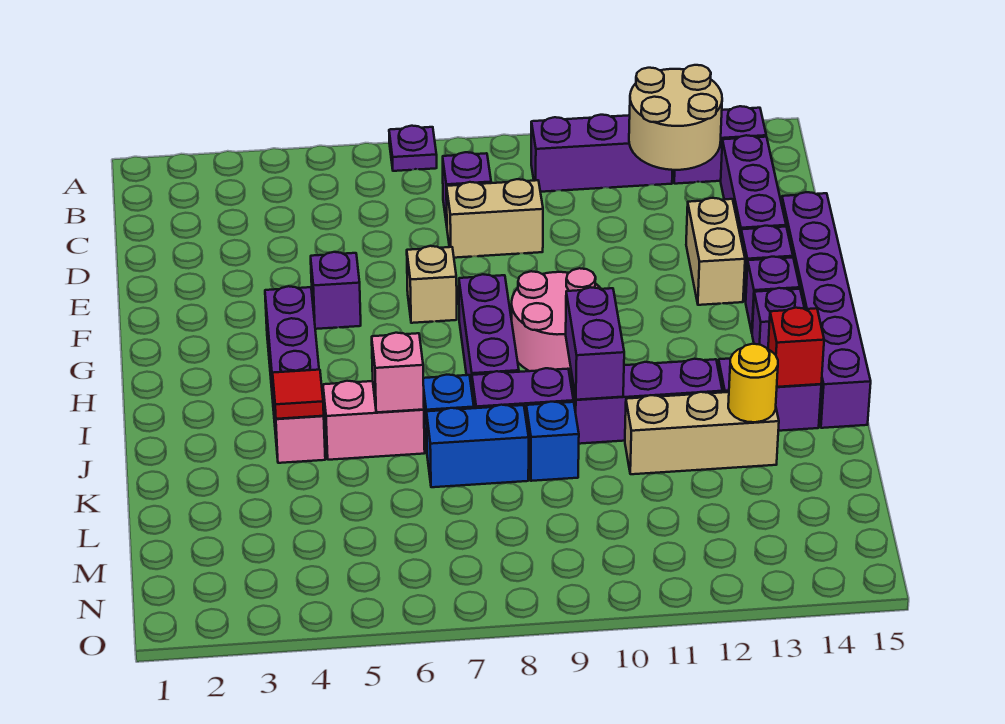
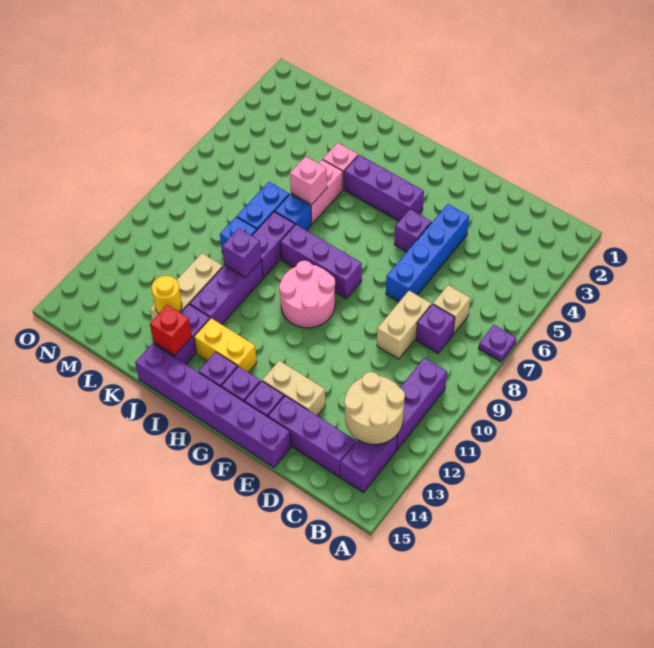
none -> blue brick E4:E7 level 1
tan brick F7 level 1 -> tan brick C7 level 1
none -> yellow brick H13:I13 level 1
purple brick I10:J10 level 2 -> purple brick J10 level 2
red tile J4 level 2 -> none

